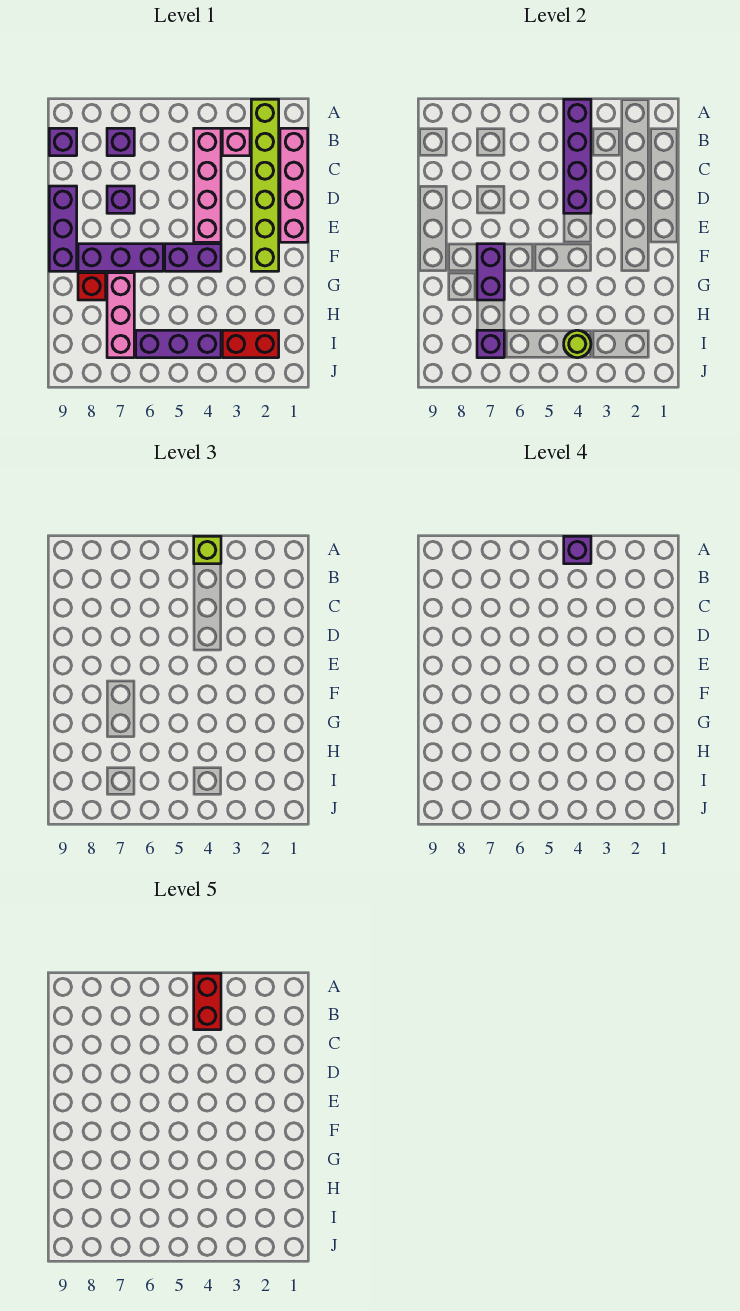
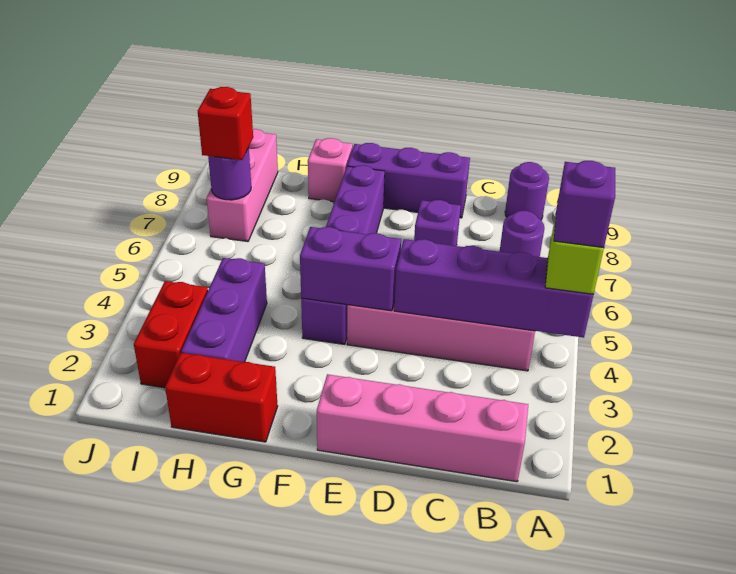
lime brick A2:F2 level 1 -> none
red brick A4:B4 level 5 -> red brick G1:H1 level 1
pink brick B3 level 1 -> pink brick G9 level 1
purple brick B7 level 1 -> purple round brick B7 level 1
purple brick B9 level 1 -> purple round brick B9 level 1
purple brick F7:G7 level 2 -> purple brick E4:F4 level 2
pink brick G7:I7 level 1 -> pink brick I7:I9 level 1
red brick G8 level 1 -> red brick I7 level 3
purple brick I4:I6 level 1 -> purple brick H2:H4 level 1
lime round brick I4 level 2 -> none
purple brick I7 level 2 -> purple round brick I7 level 2

